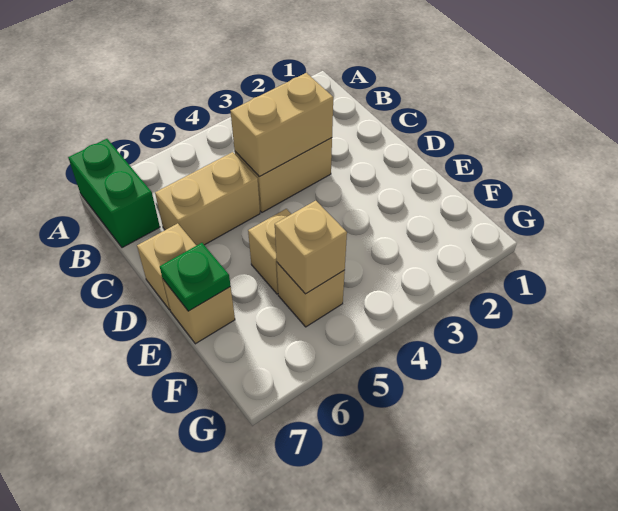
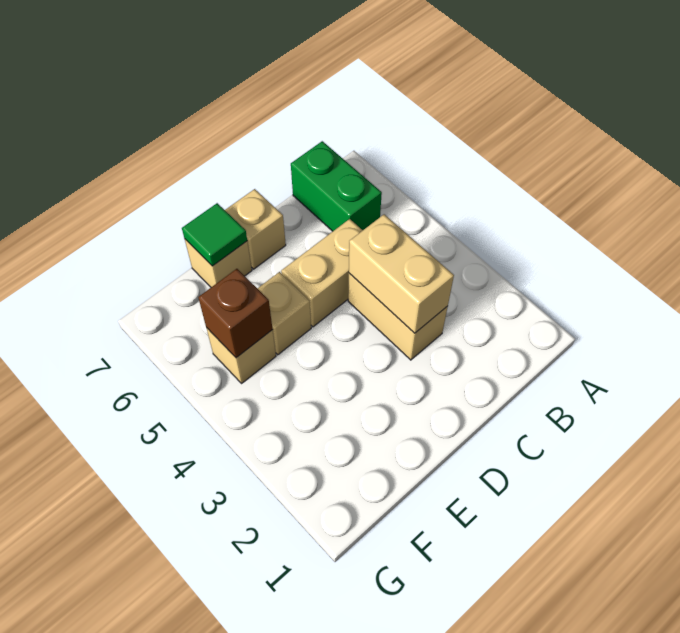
green brick A7:B7 level 1 -> green brick B6:B7 level 1
tan brick C5:C6 level 1 -> tan brick C5:D5 level 1
green plate E7 level 2 -> green tile E7 level 2
tan brick F5 level 2 -> brown brick F5 level 2

